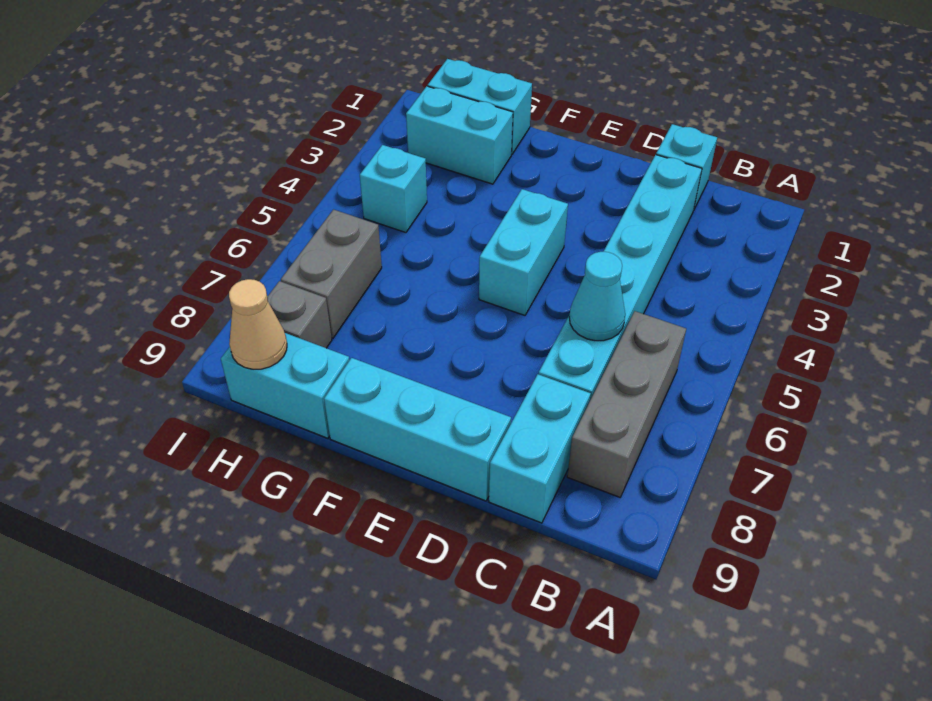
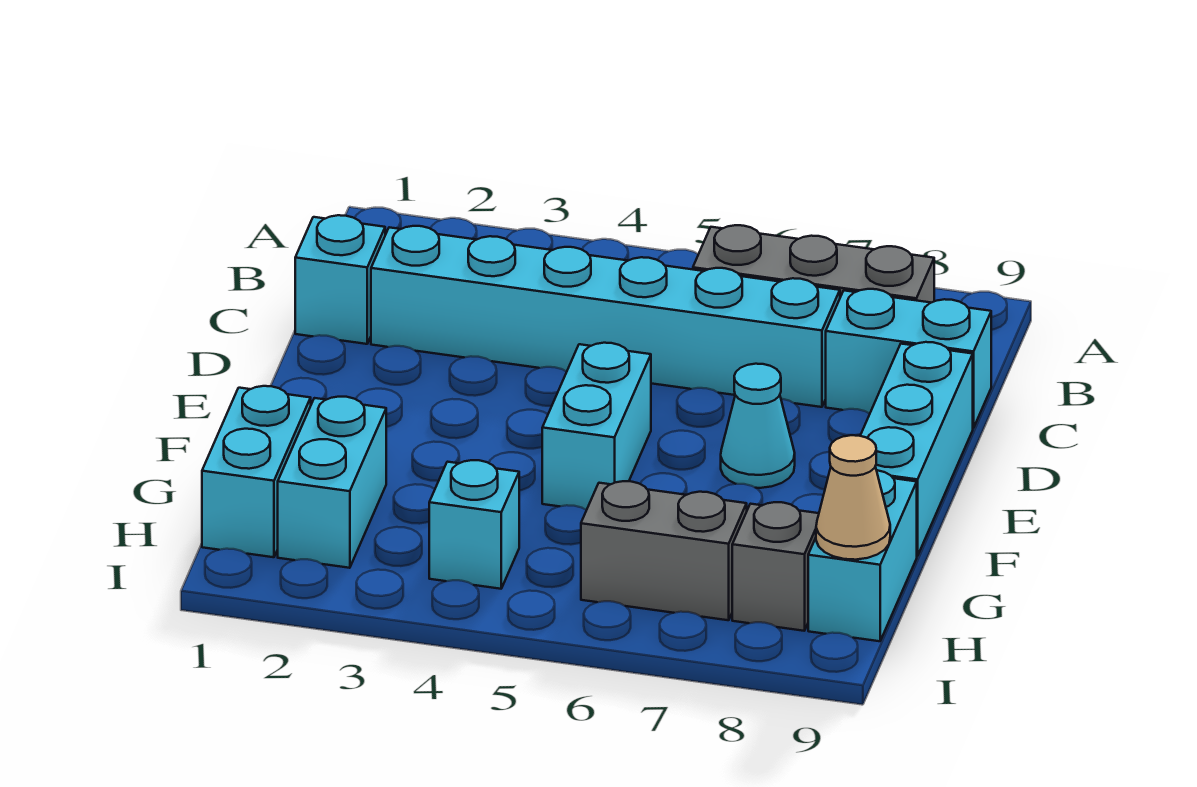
cyan cone C6 level 2 -> cyan cone E7 level 1
cyan brick E4:E5 level 1 -> cyan brick E5:F5 level 1

